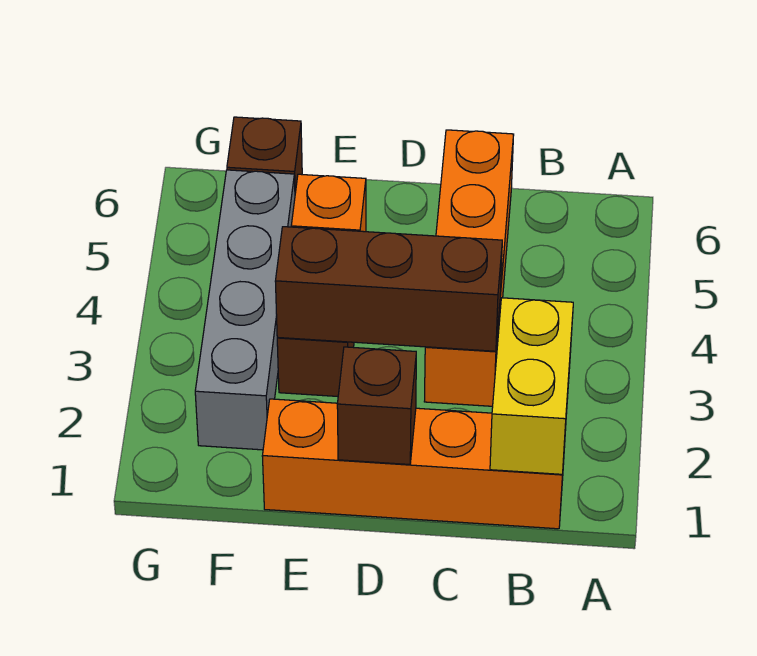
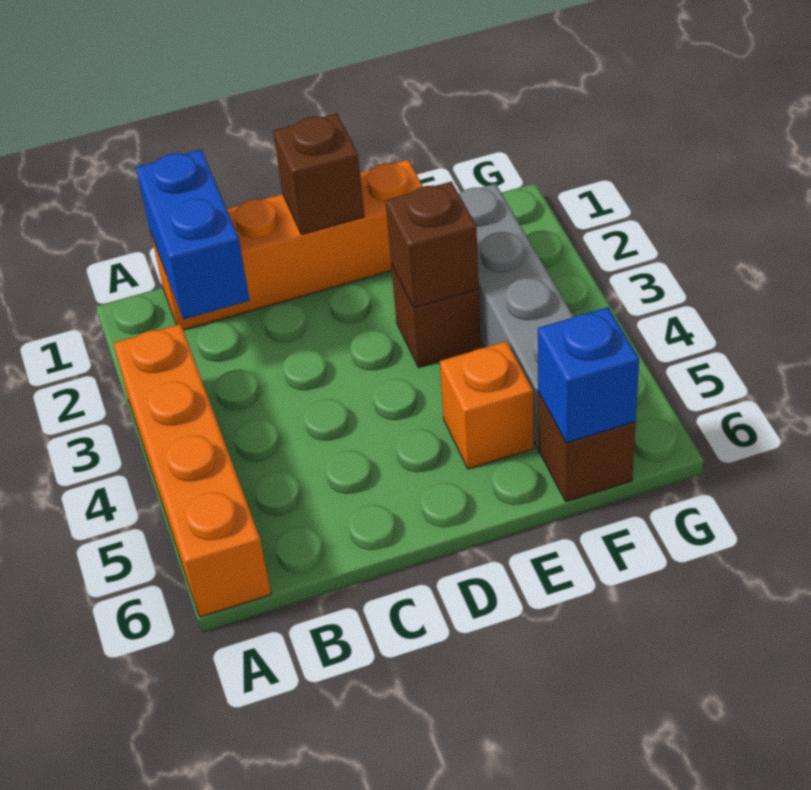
yellow brick B1:B2 level 2 -> blue brick B1:B2 level 2
orange brick C3:C6 level 1 -> orange brick A3:A6 level 1
brown brick C3:E3 level 2 -> brown brick E3 level 2
none -> blue brick F6 level 2

